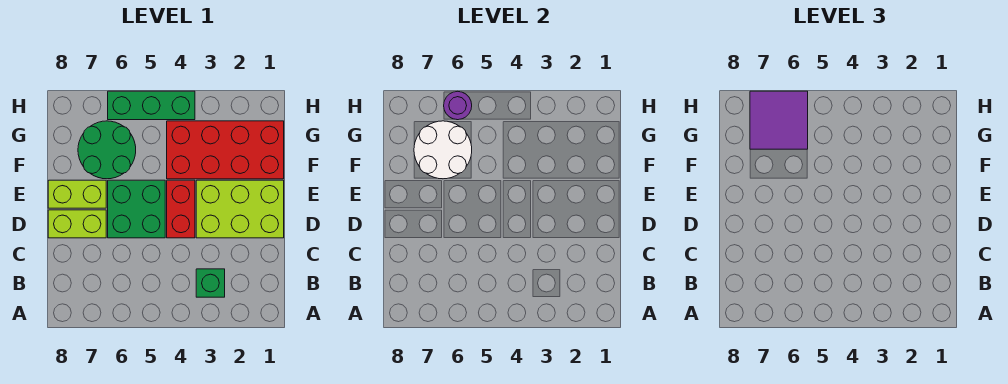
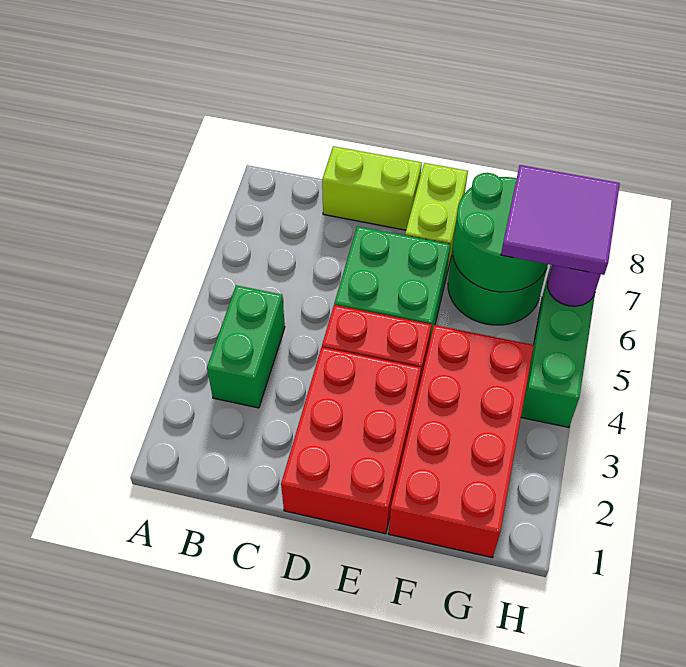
green brick B3 level 1 -> green brick B3:B4 level 1
lime brick D1:E3 level 1 -> red brick D1:E3 level 1
lime brick D7:D8 level 1 -> lime brick C8:D8 level 1
white round brick F6:G7 level 2 -> green round brick F6:G7 level 2

